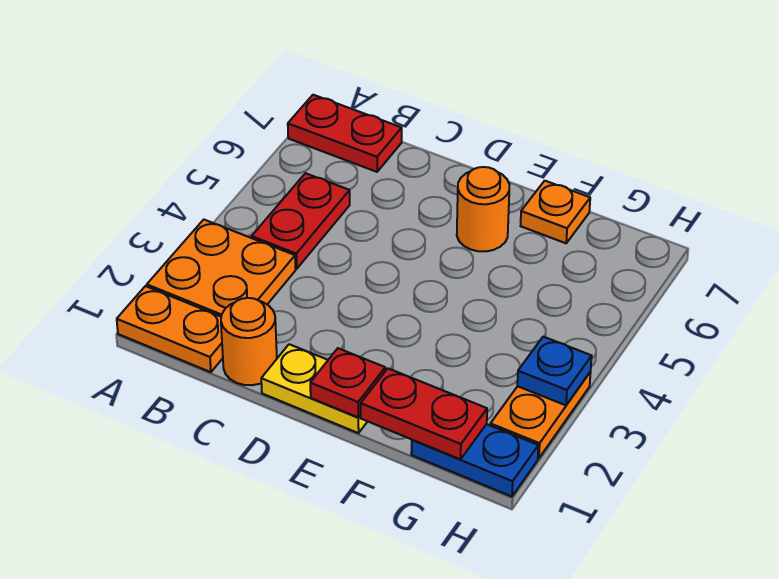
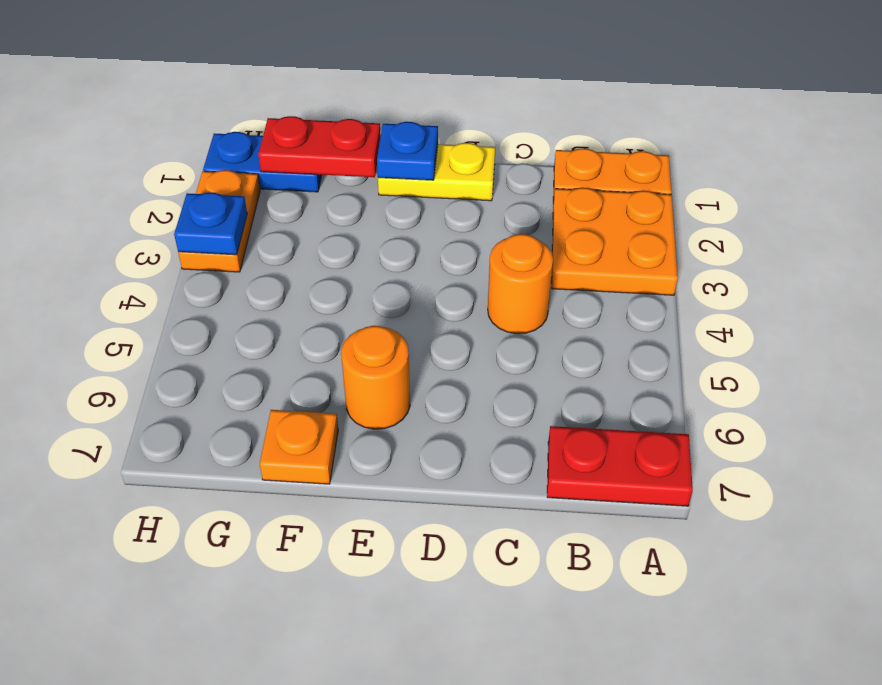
red plate B4:B5 level 1 -> none
orange round brick C1 level 1 -> orange round brick C4 level 1
red plate E1 level 2 -> blue plate E1 level 2

